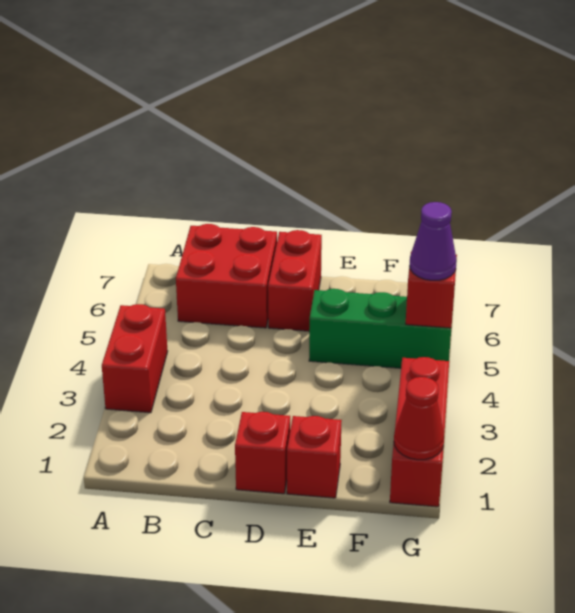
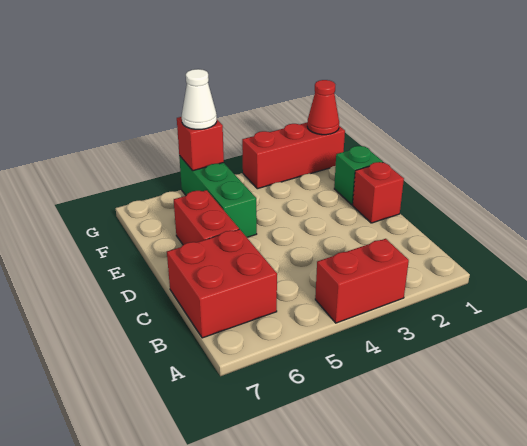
red brick D6:D7 level 1 -> red brick D6:E6 level 1
red brick E1 level 1 -> green brick E1 level 1
purple cone G5 level 3 -> white cone G5 level 3

